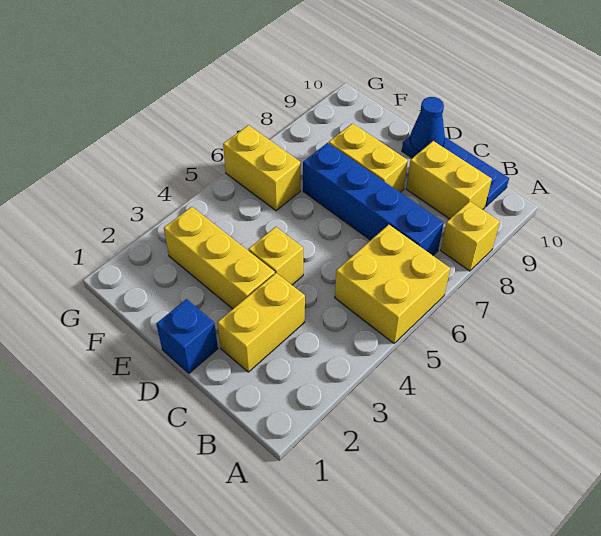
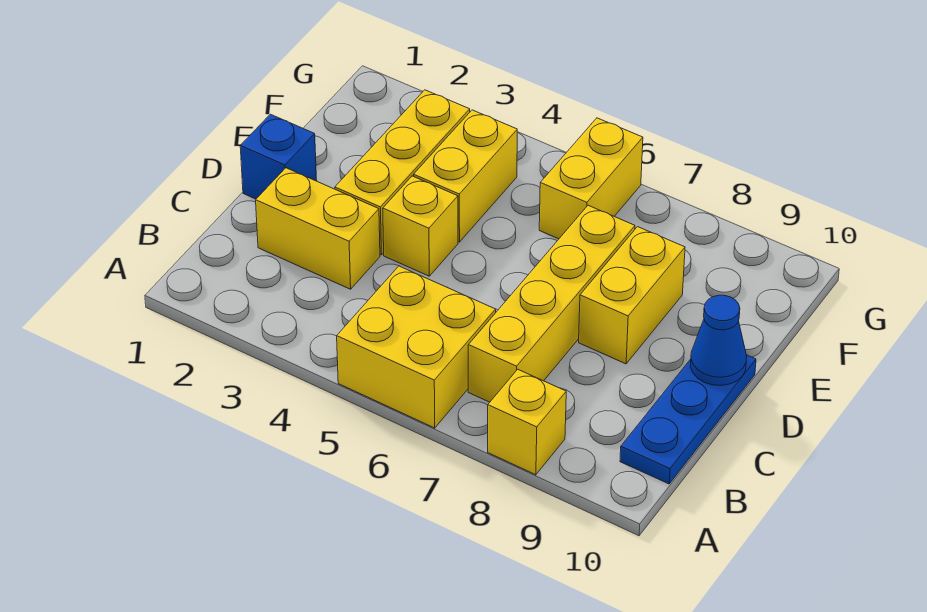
blue brick B7:E7 level 1 -> yellow brick B7:E7 level 1
yellow brick B9:C9 level 1 -> yellow brick E4:F4 level 1

